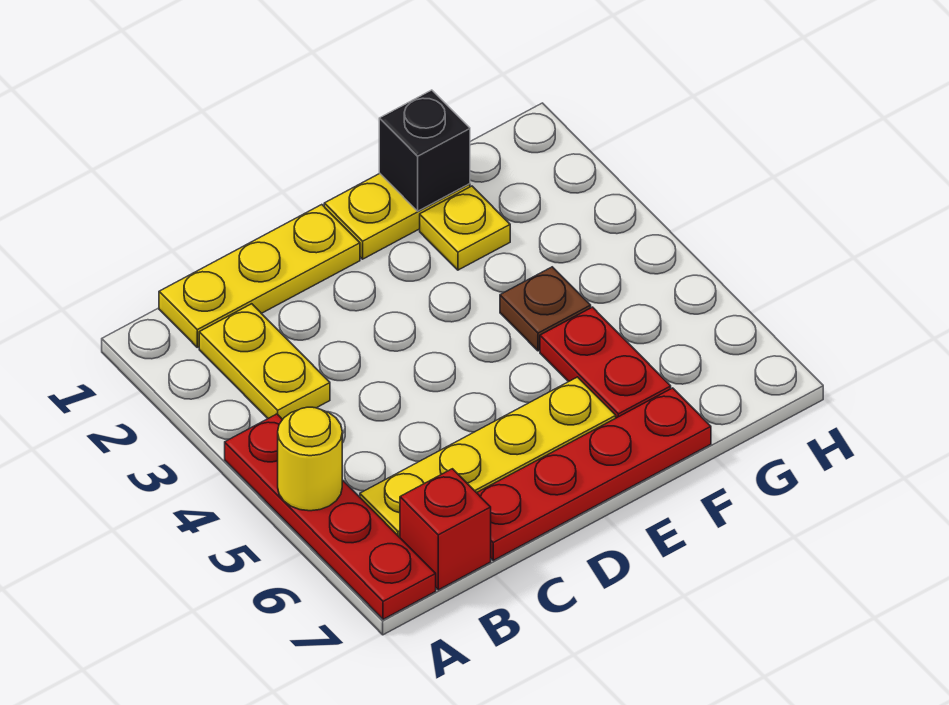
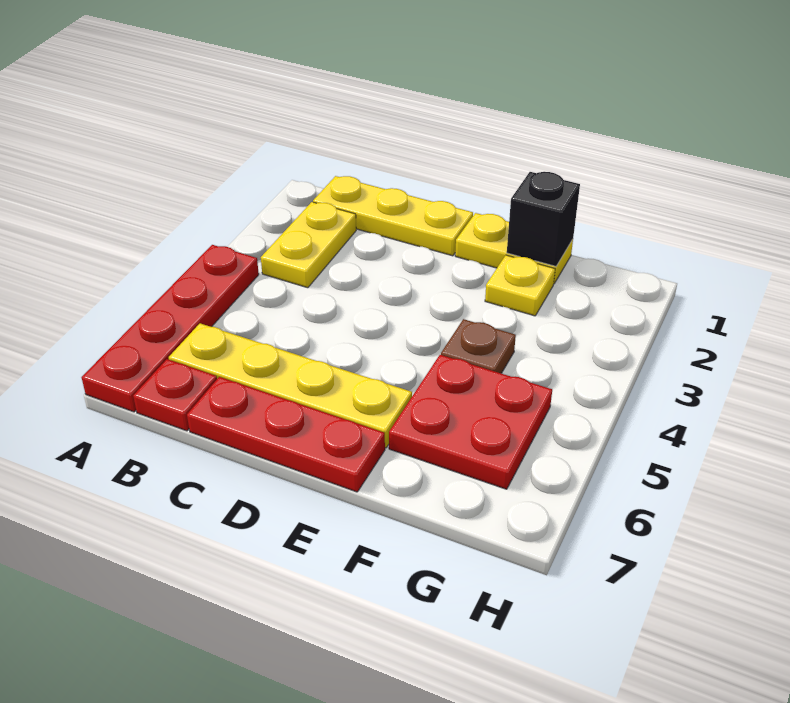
yellow round brick A5 level 2 -> none
red brick B7 level 1 -> red plate B7 level 1
red plate C7:F7 level 1 -> red plate C7:E7 level 1
red plate F5:F6 level 1 -> red plate F5:G6 level 1

